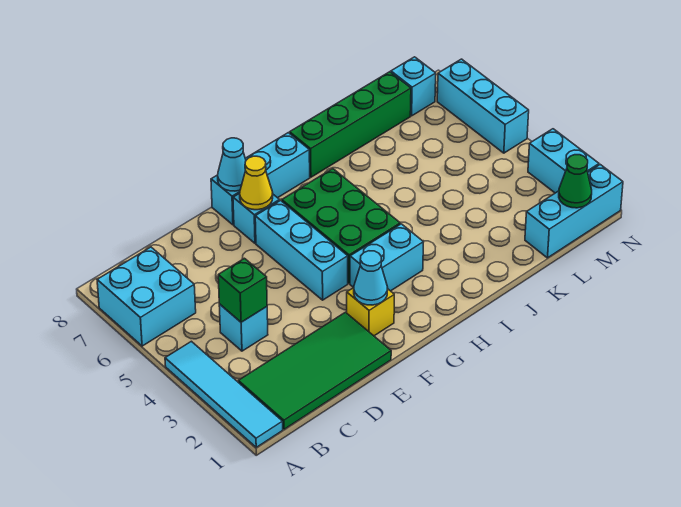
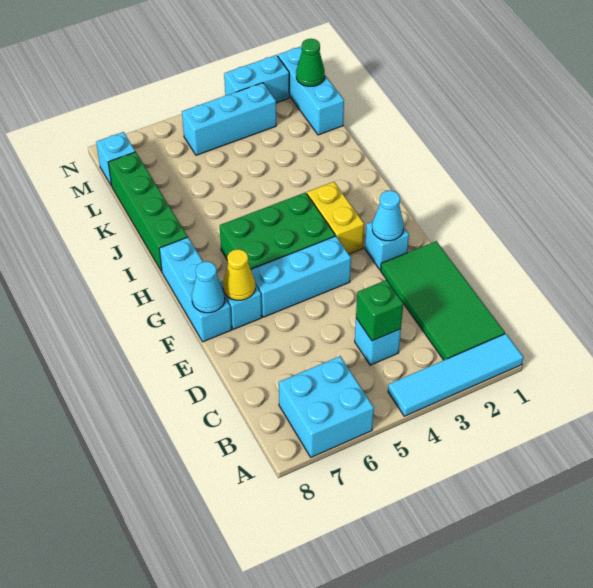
yellow brick F2 level 1 -> cyan brick F2 level 1
cyan brick G3:H3 level 1 -> yellow brick G3:H3 level 1
cyan brick N5:N7 level 1 -> cyan brick M3:M5 level 1

